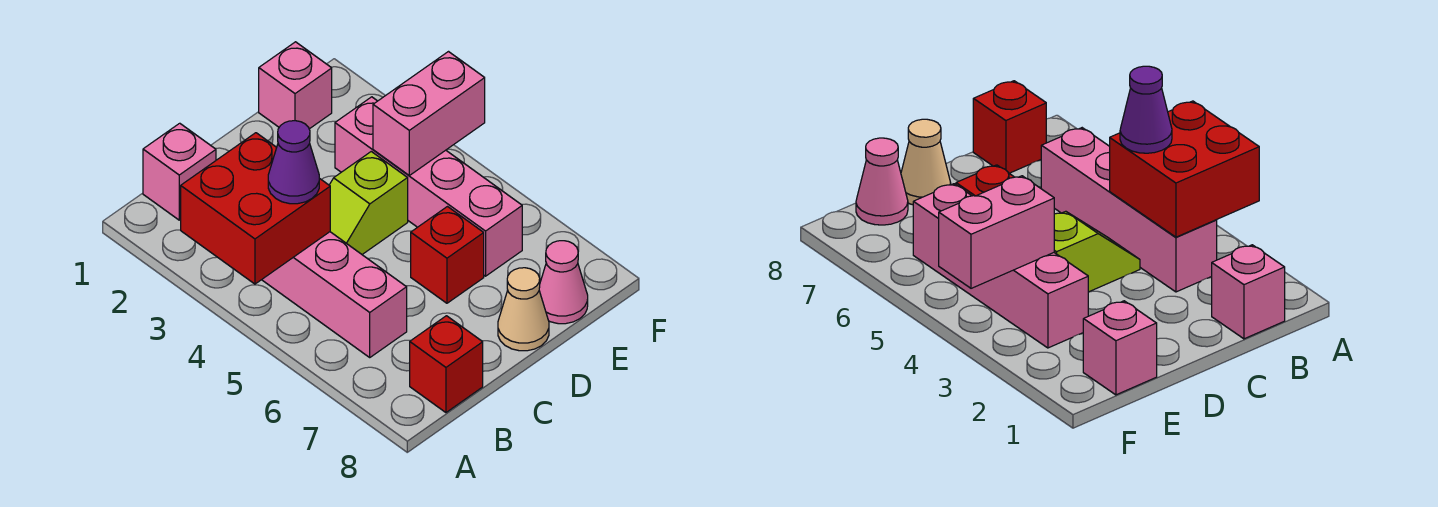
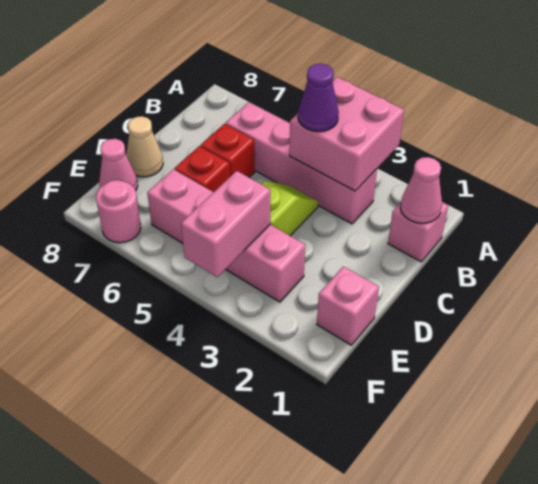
red brick A3:B4 level 2 -> pink brick A3:B4 level 2
none -> pink cone B1 level 2
red brick B8 level 1 -> red brick C6 level 1
none -> pink round brick F7 level 1

